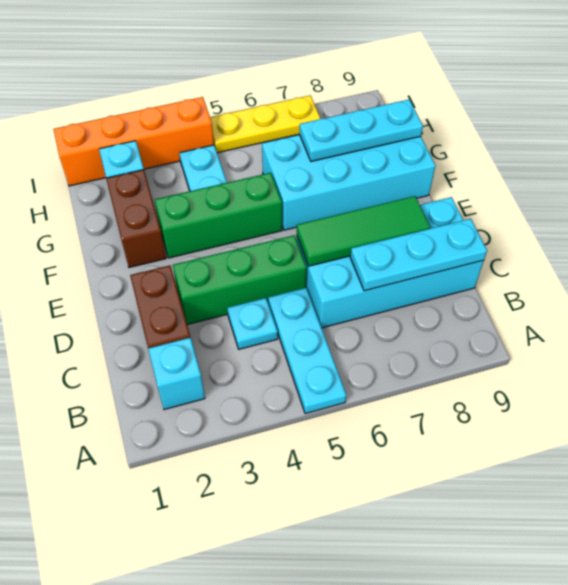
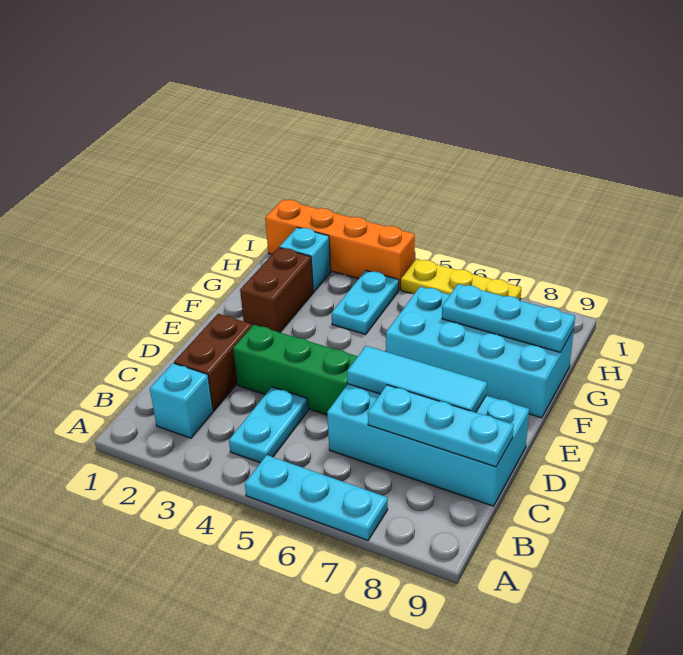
cyan plate A5:C5 level 1 -> cyan plate A5:A7 level 1
cyan plate C4 level 1 -> cyan plate B4:C4 level 1
green tile D6:D8 level 2 -> cyan tile D6:D8 level 2
green brick F3:F5 level 1 -> none

